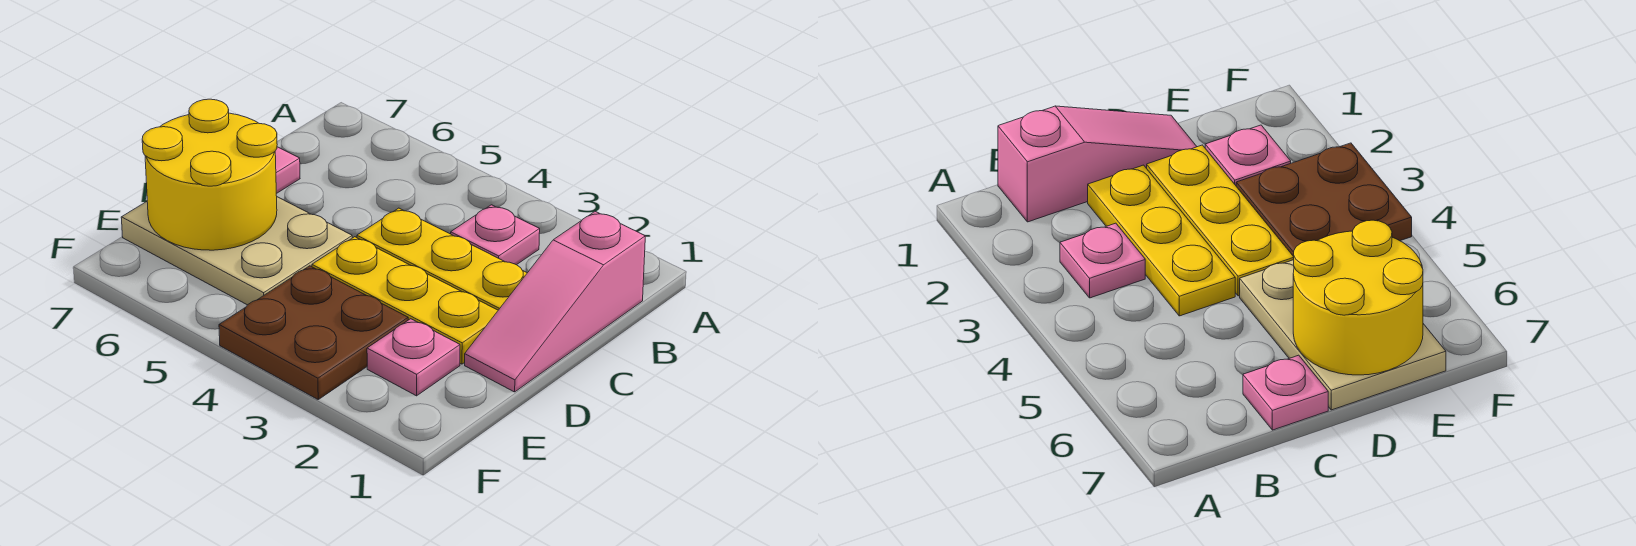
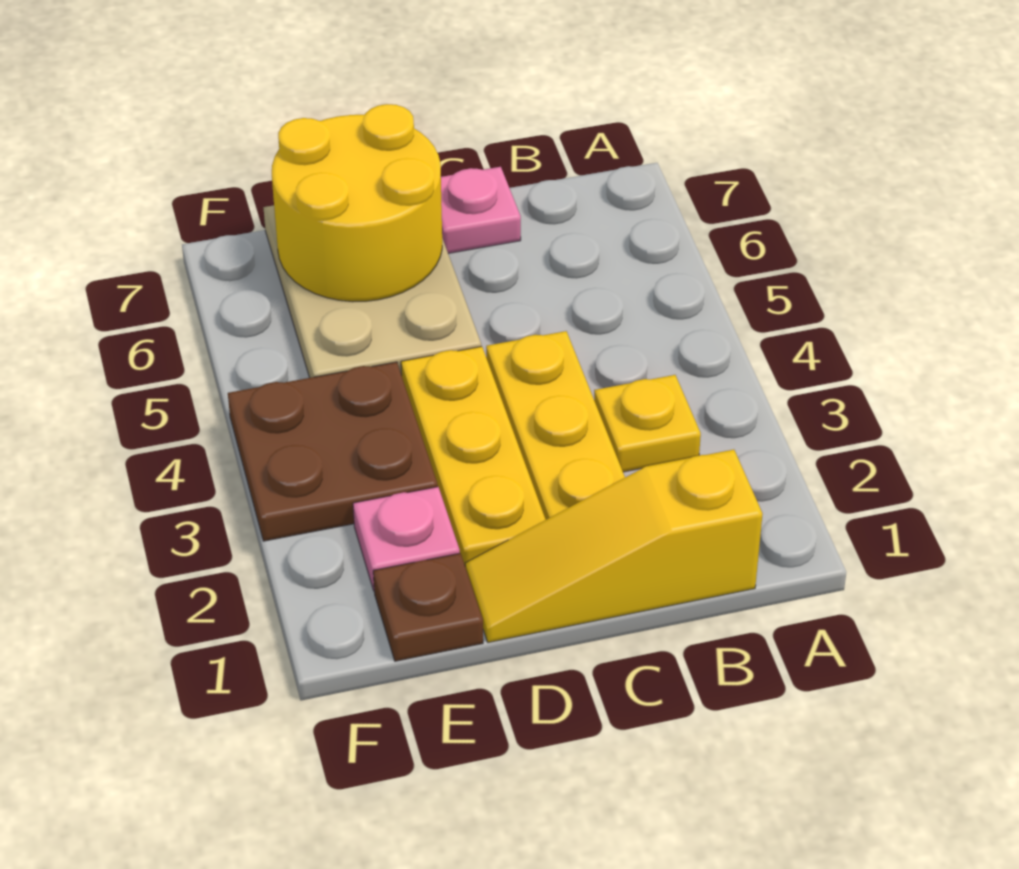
pink slope B1:D1 level 1 top B -> yellow slope B1:D1 level 1 top B
pink plate B3 level 1 -> yellow plate B3 level 1
none -> brown plate E1 level 1

